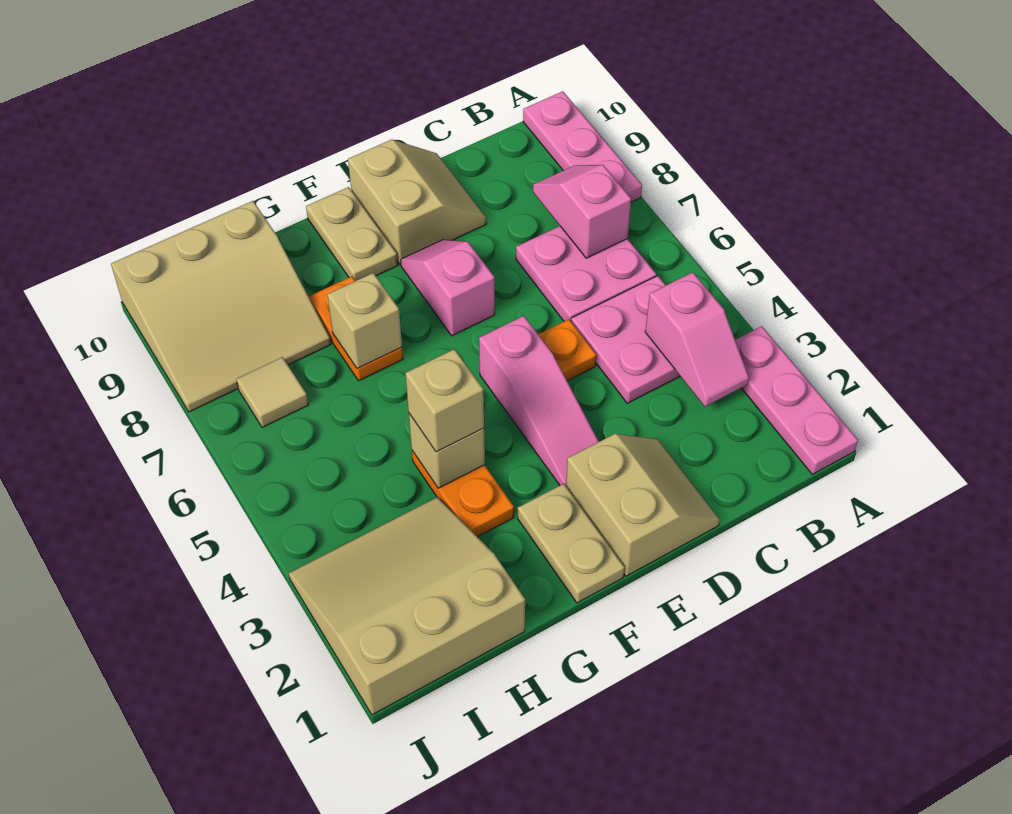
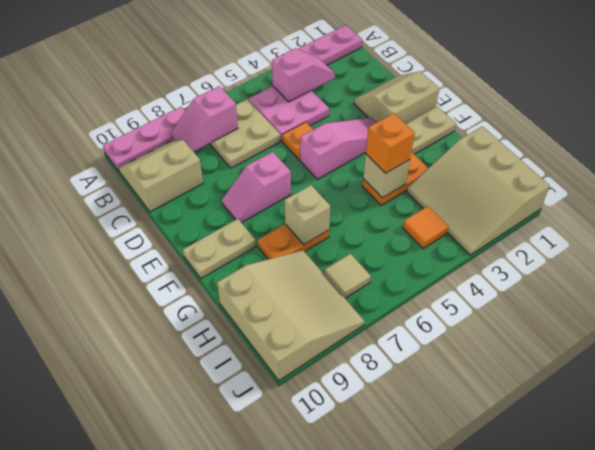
pink plate B6:C7 level 1 -> tan plate B6:C7 level 1
tan slope D9:E10 level 1 top E -> tan slope B9:C10 level 1 top C
tan brick G4 level 3 -> orange brick G4 level 3
none -> orange tile I4 level 1

